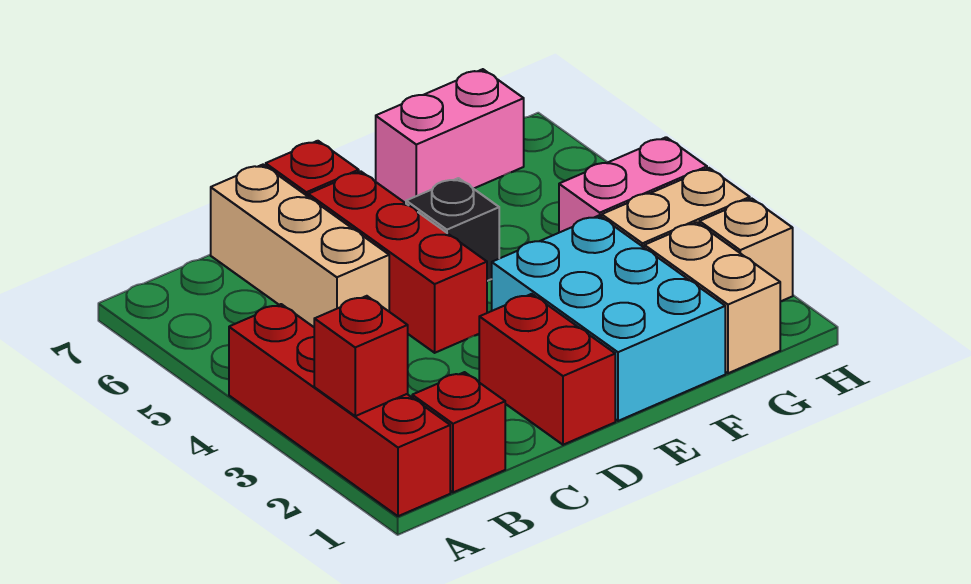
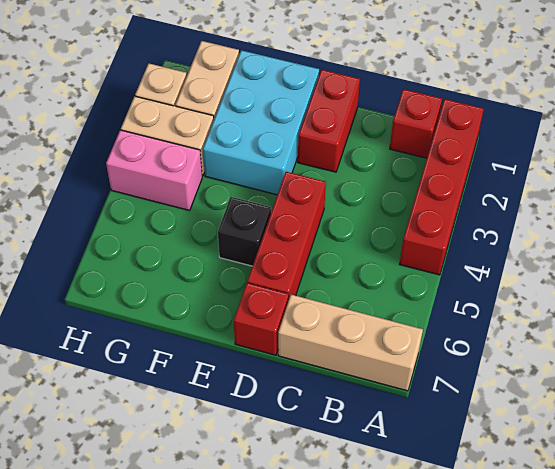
red brick A2 level 2 -> none
tan brick C5:C7 level 1 -> tan brick A7:C7 level 1
pink brick F7:G7 level 1 -> none

